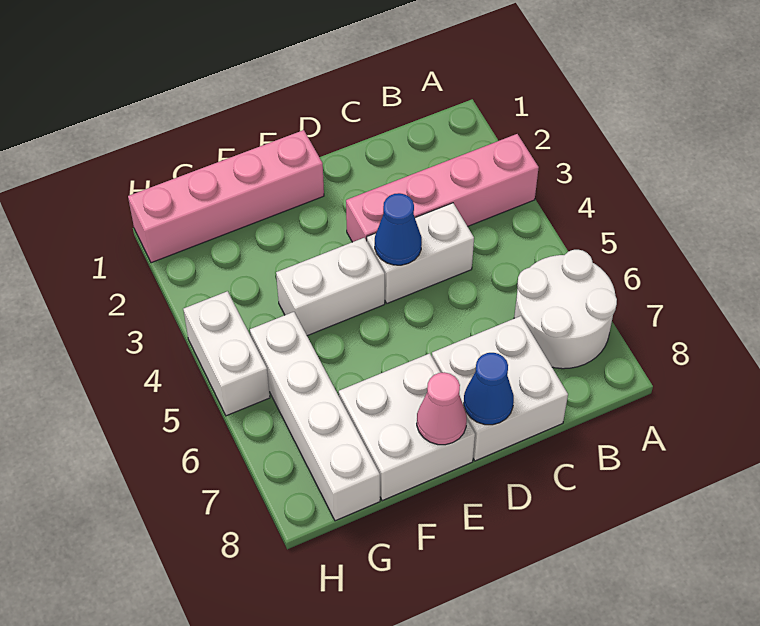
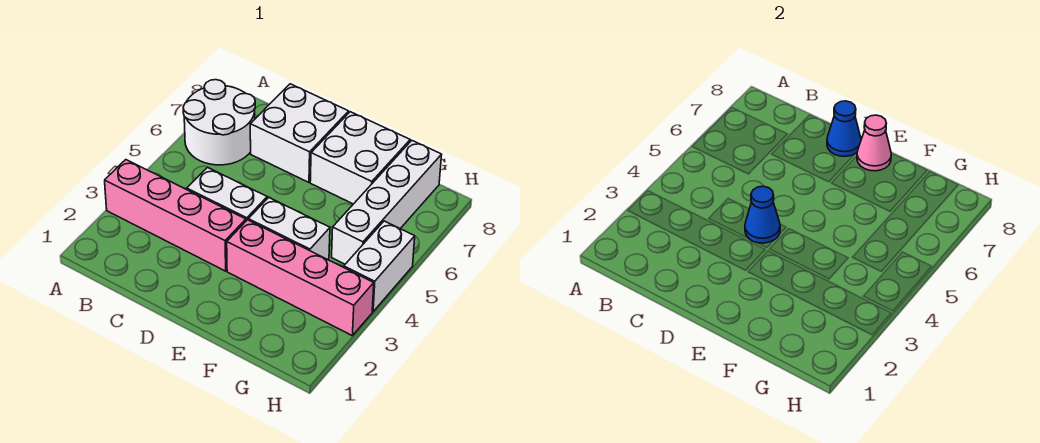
pink brick E1:H1 level 1 -> pink brick E3:H3 level 1

